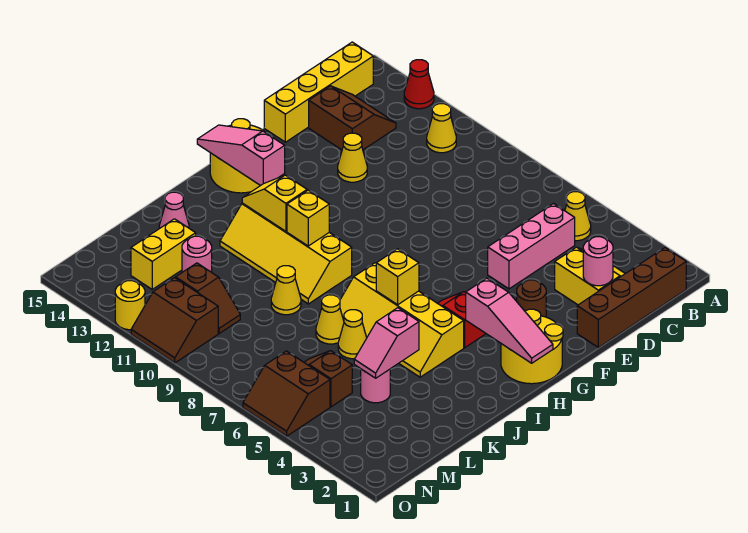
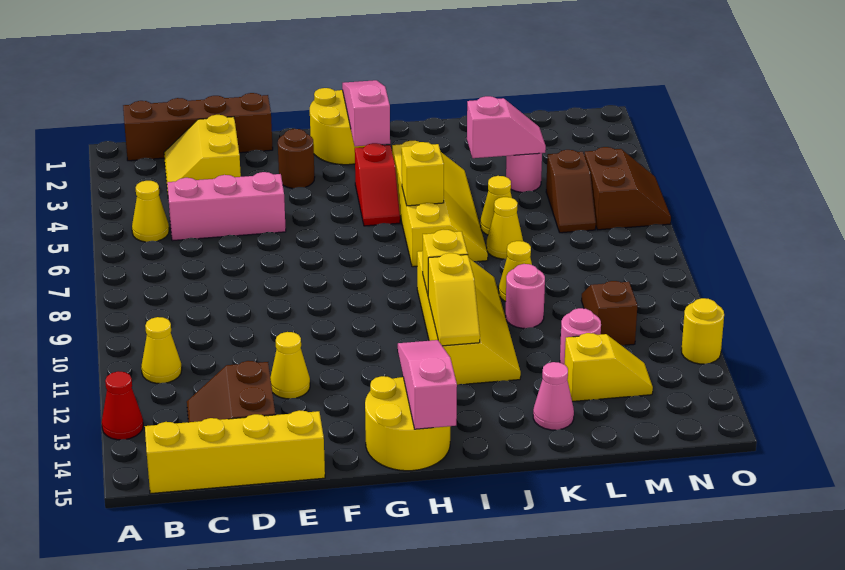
pink round brick D2 level 2 -> pink round brick K10 level 1
pink slope H13:H15 level 2 top 13 -> pink slope H13:H15 level 2 top 15
yellow brick L13:M13 level 1 -> yellow slope L13:M13 level 1 top L
brown slope N10:O11 level 1 top N -> none

